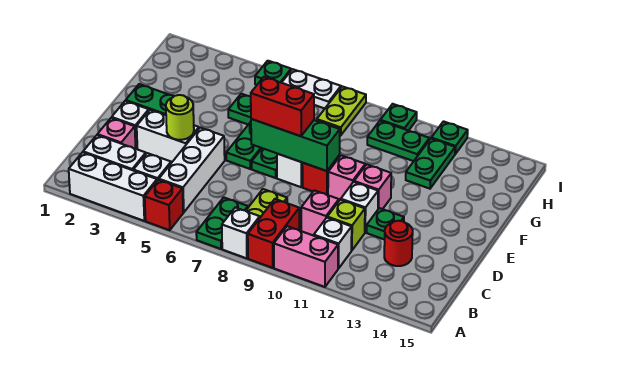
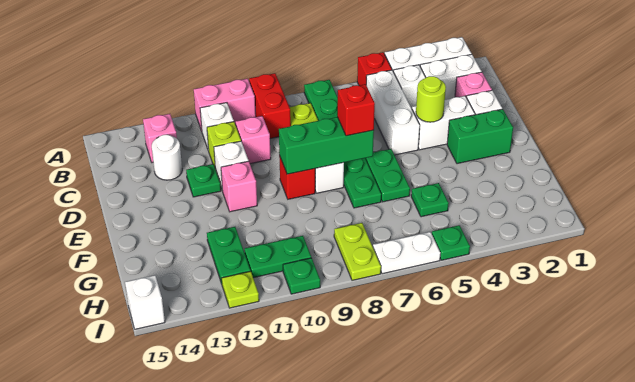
white brick A8 level 1 -> white brick I15 level 1
red round brick C13 level 1 -> white round brick C13 level 1
red brick E7:E8 level 3 -> red brick E7 level 3
pink brick E10 level 1 -> pink brick B13 level 1
green plate I12 level 1 -> lime plate I12 level 1

